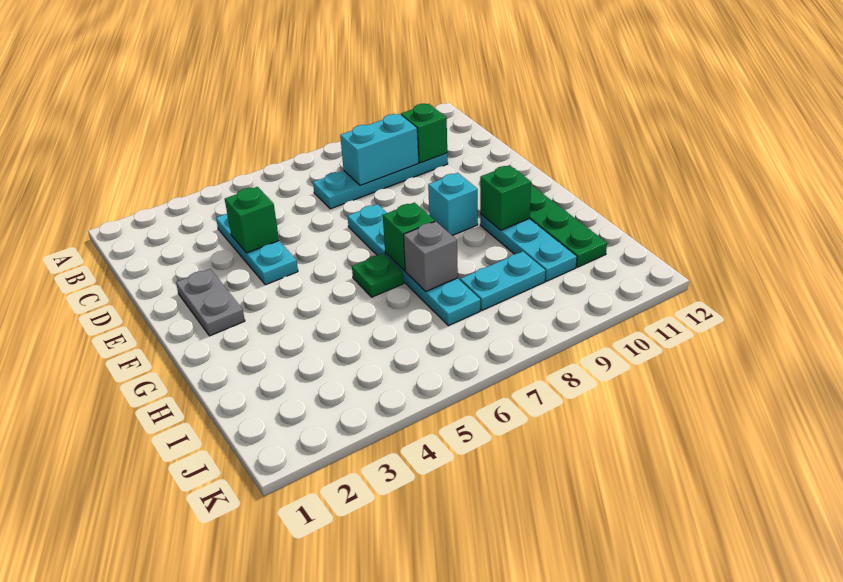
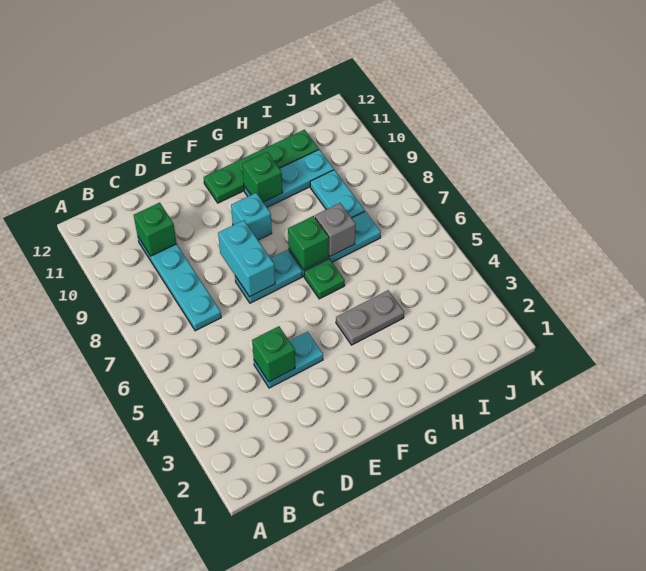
cyan plate C4:E4 level 1 -> cyan plate D4:E4 level 1
cyan brick C8:C9 level 2 -> cyan brick E7:E8 level 2
grey plate E2:F2 level 1 -> grey plate G4:H4 level 1

